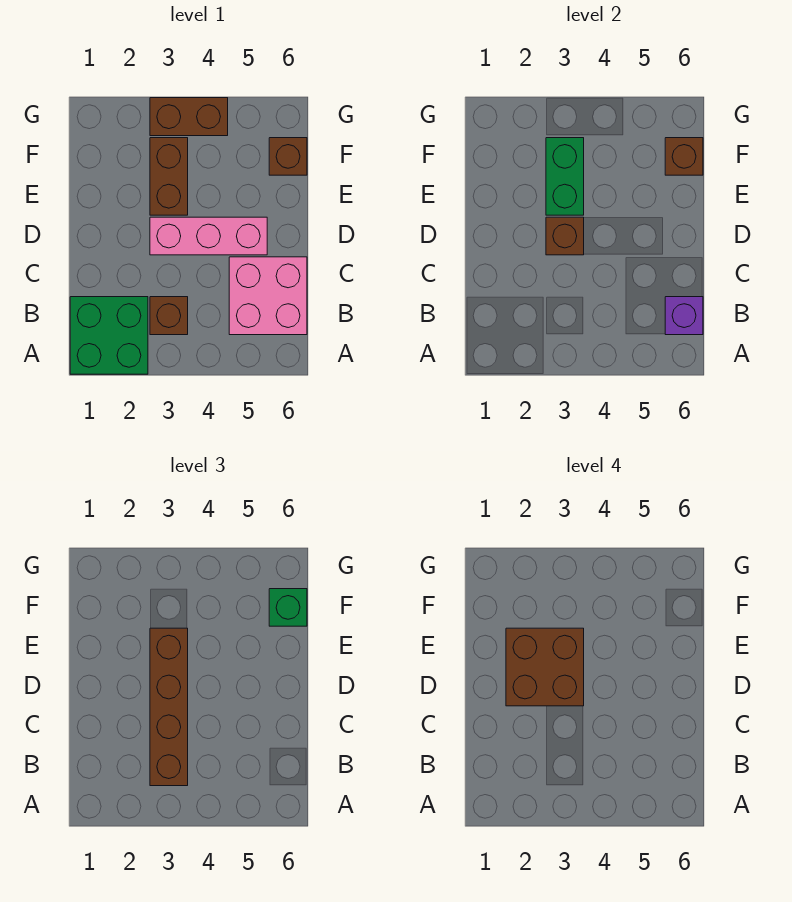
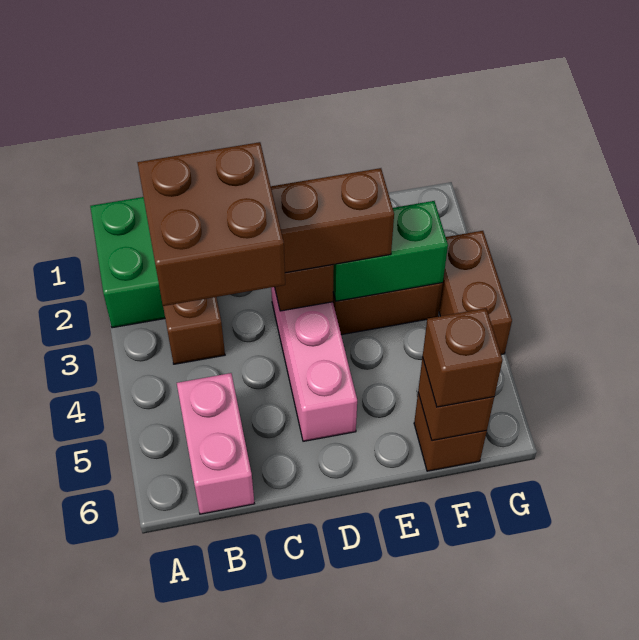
pink brick B5:C6 level 1 -> pink brick B5:B6 level 1
purple brick B6 level 2 -> none
brown brick D2:E3 level 4 -> brown brick B3:C4 level 4
green brick F6 level 3 -> brown brick F6 level 3

